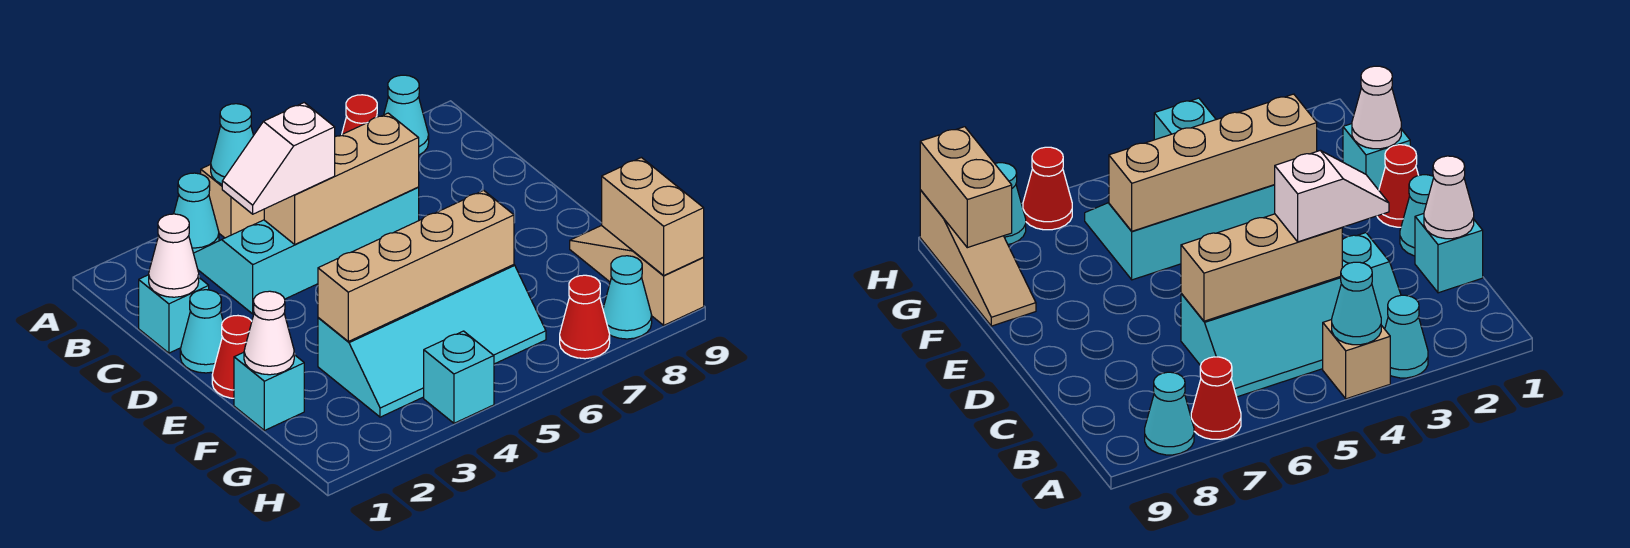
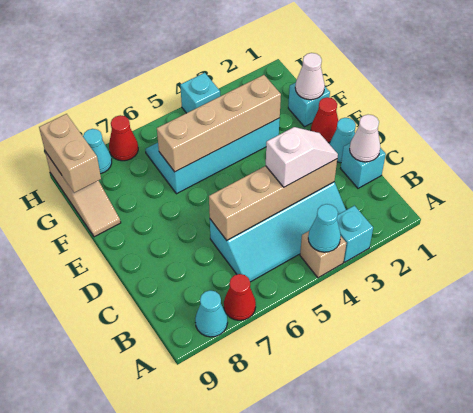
cyan cone A3 level 1 -> cyan brick A3 level 1
tan brick C4:C6 level 2 -> tan brick C3:C6 level 2

